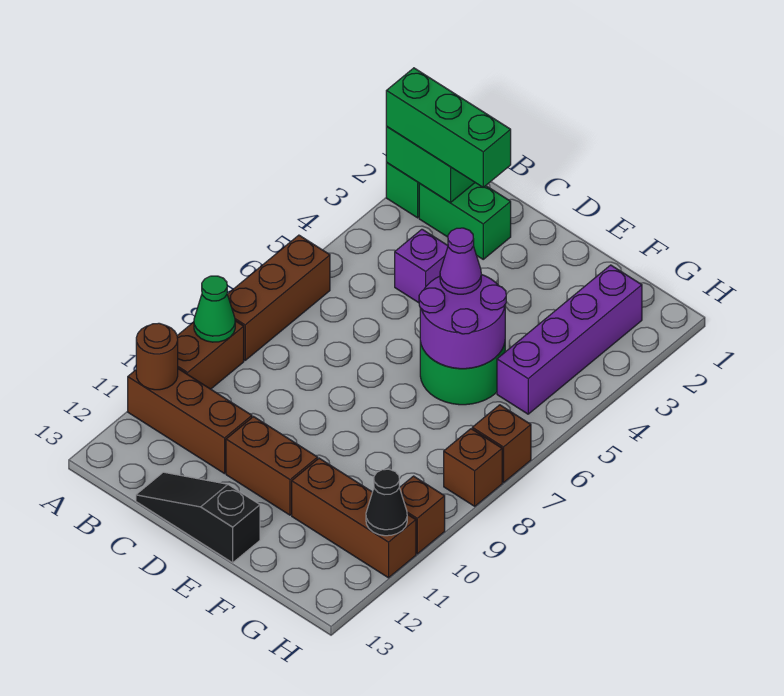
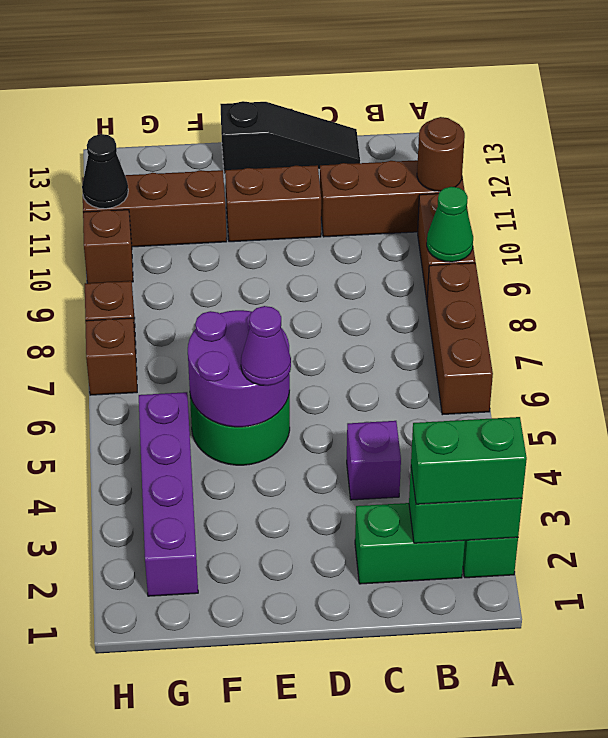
green brick A2:C2 level 3 -> green brick A2:B2 level 3

